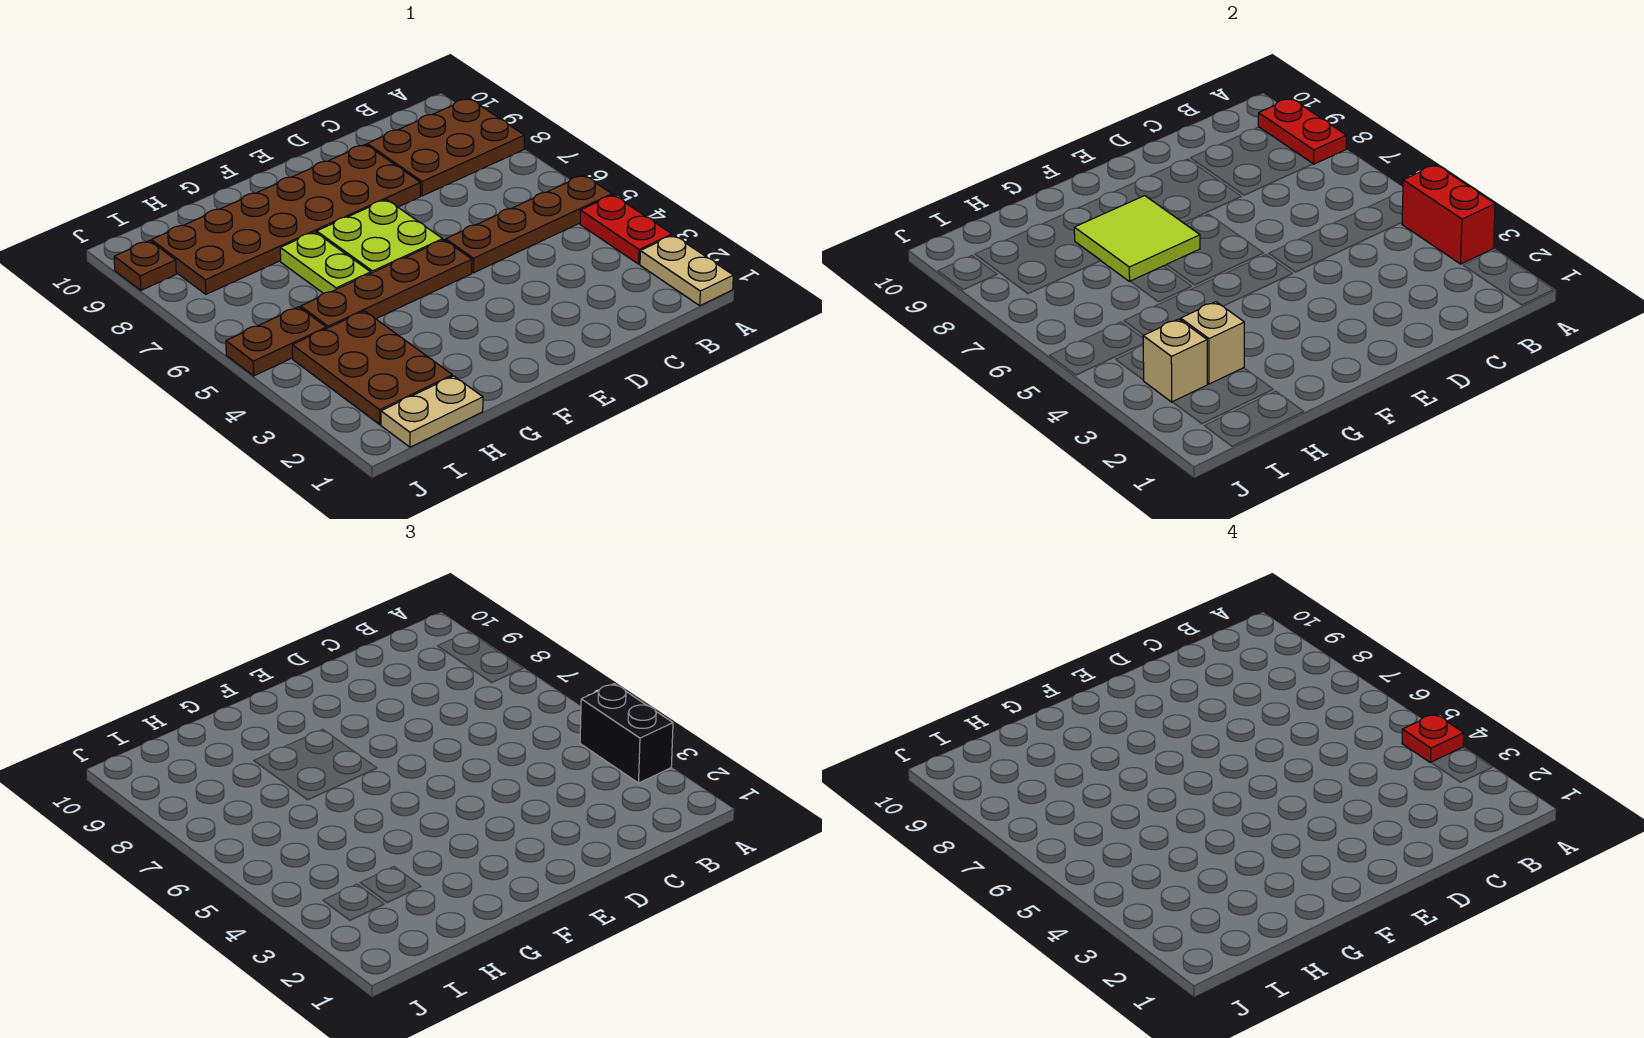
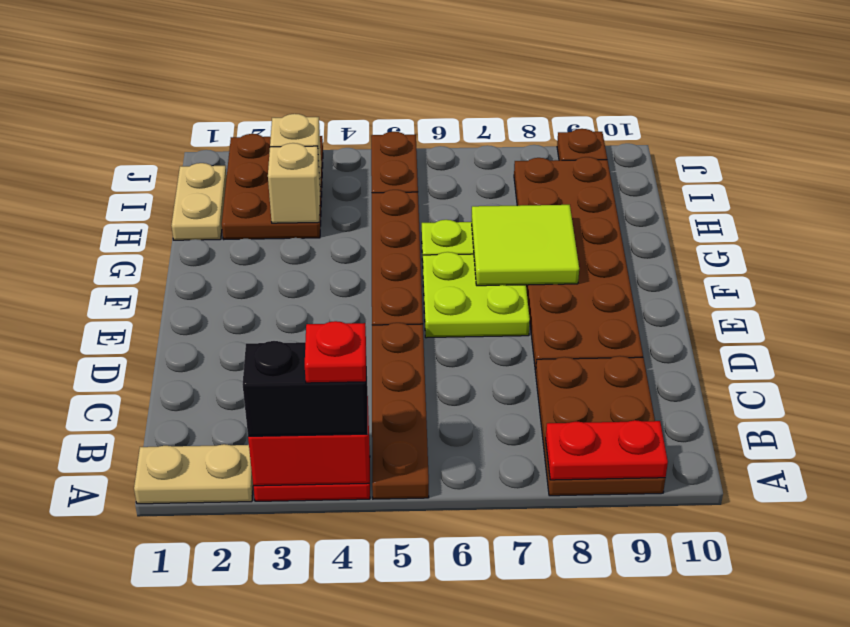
brown plate H2:I4 level 1 -> brown plate H2:J3 level 1

